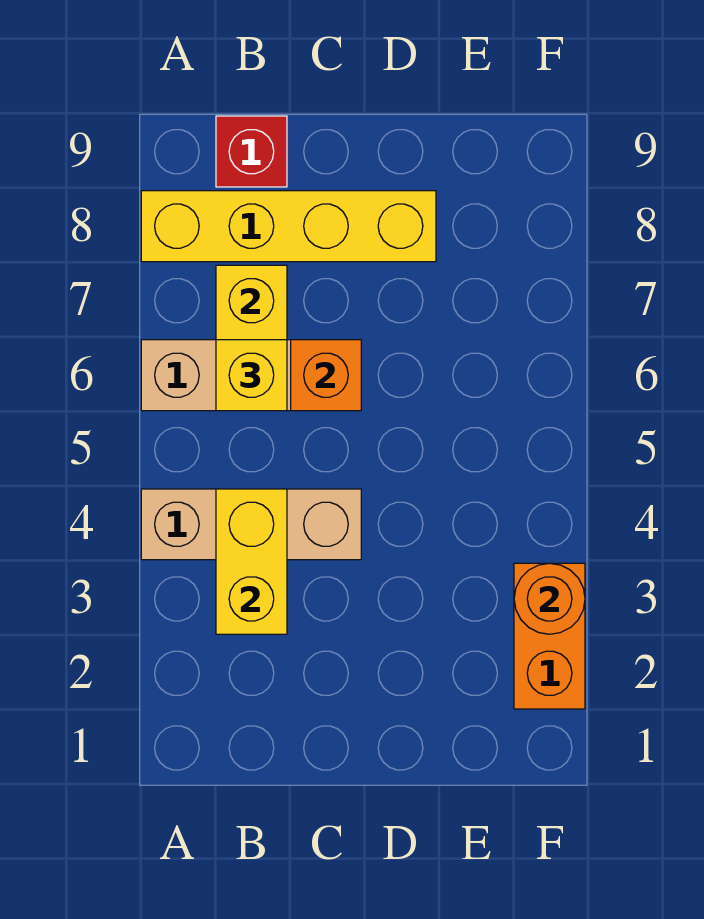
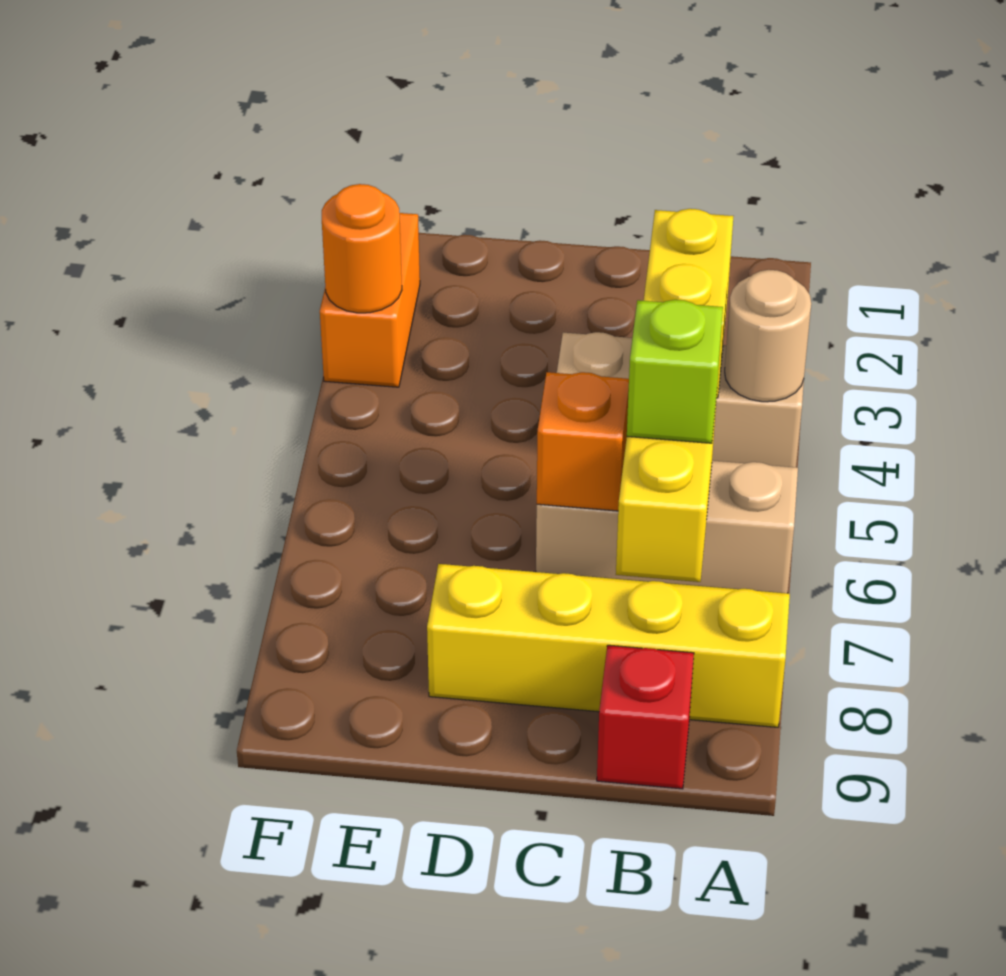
none -> tan round brick A4 level 2
yellow brick B6 level 3 -> lime brick B6 level 3

